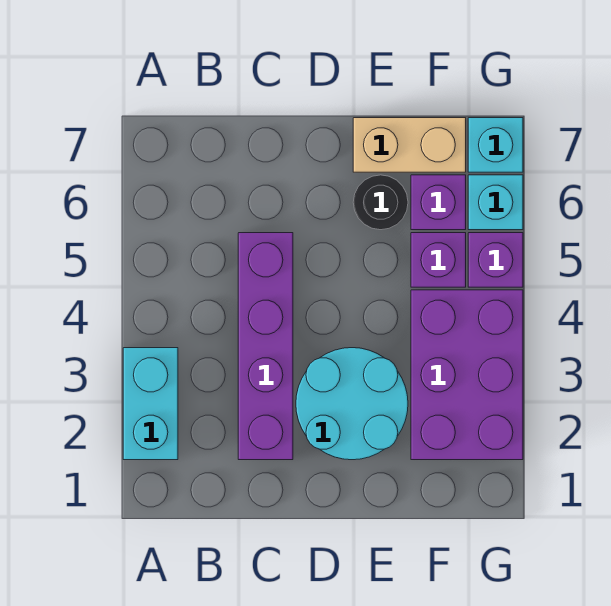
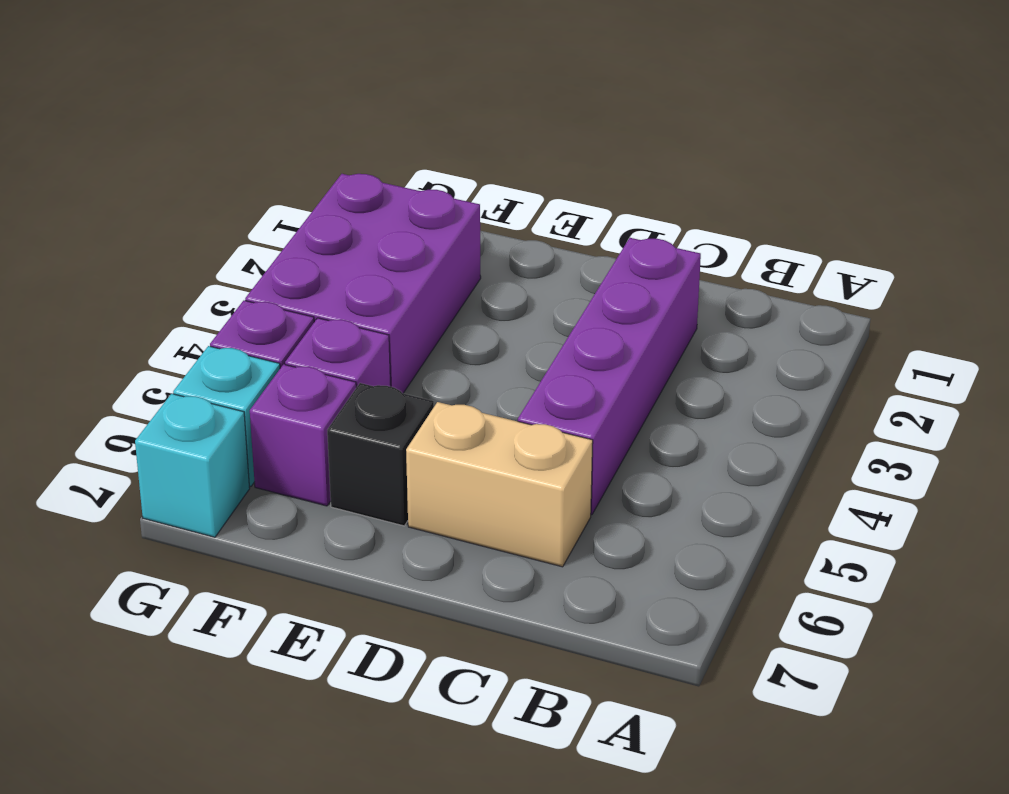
cyan brick A2:A3 level 1 -> none
cyan round brick D2:E3 level 1 -> none
black round brick E6 level 1 -> black brick E6 level 1
tan brick E7:F7 level 1 -> tan brick C6:D6 level 1

